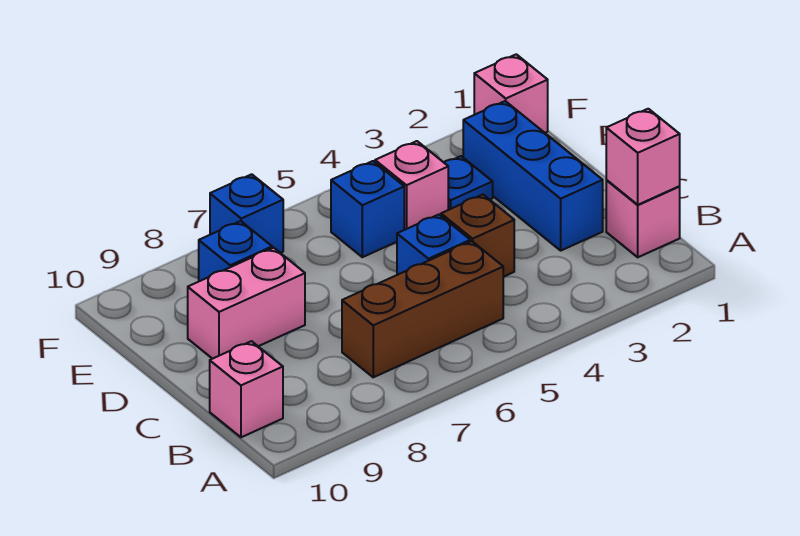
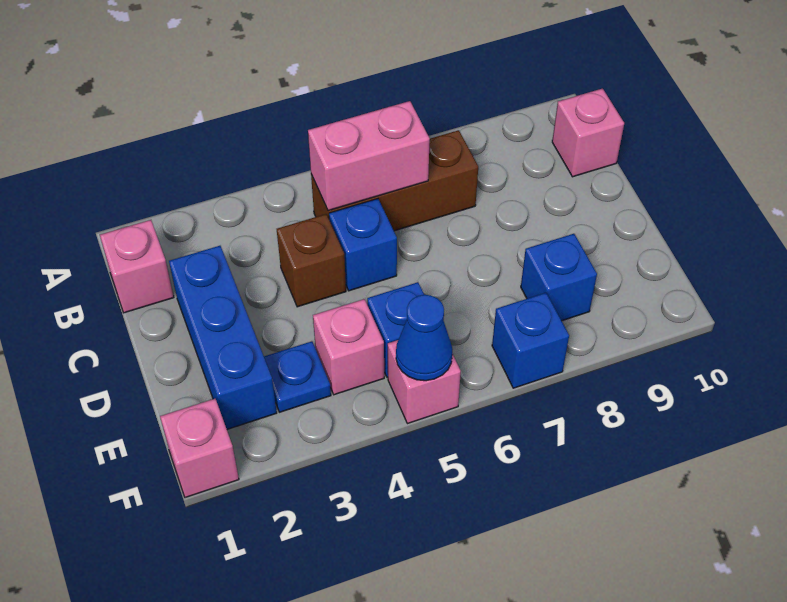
pink brick B1 level 2 -> pink brick F5 level 1
pink brick D8:D9 level 1 -> pink brick B5:B6 level 2
none -> blue cone F5 level 2

